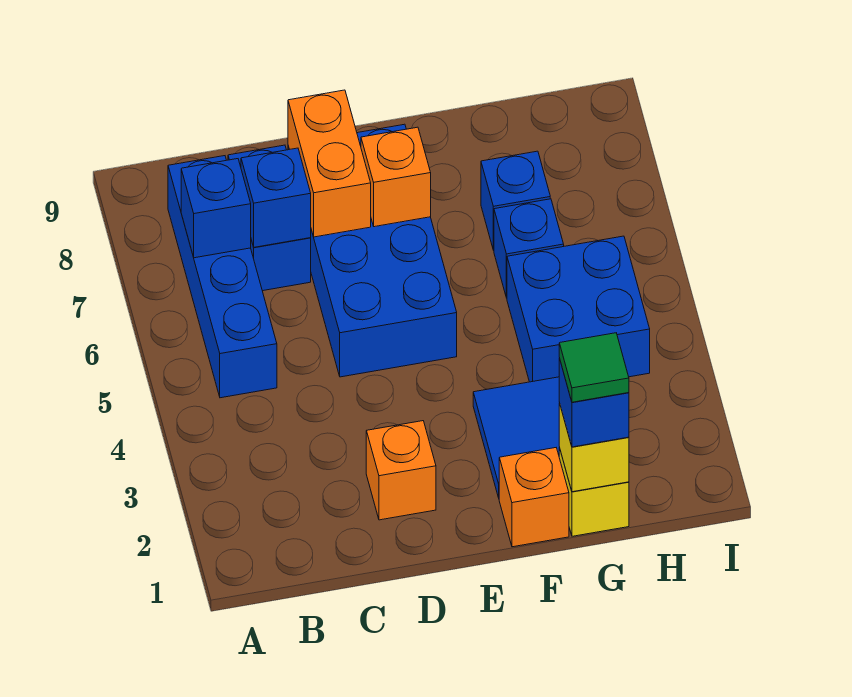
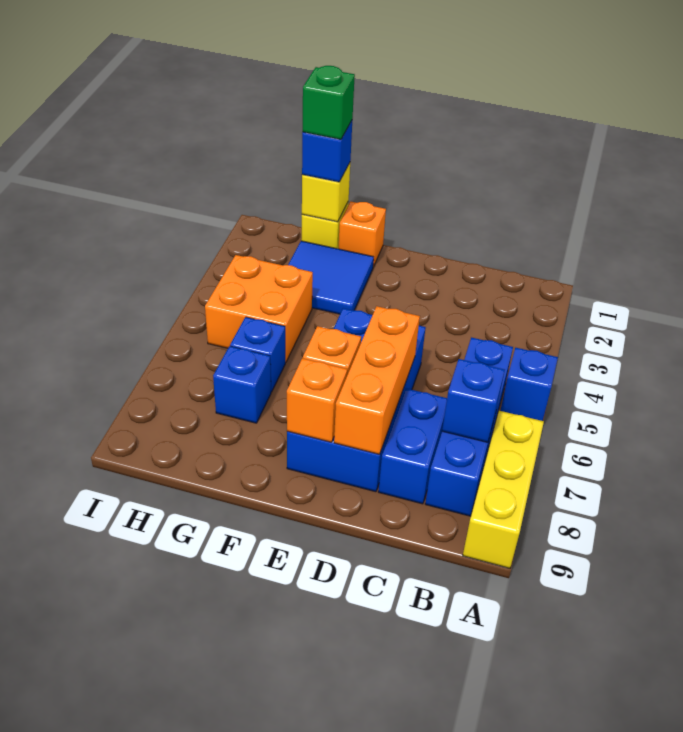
none -> yellow brick A7:A9 level 1
blue brick C7 level 2 -> blue brick A5 level 1
orange brick D2 level 1 -> orange brick E8 level 2
orange brick D7:D8 level 2 -> orange brick D6:D8 level 2
green tile G1 level 4 -> green brick G1 level 4
blue brick G4:H5 level 1 -> orange brick G4:H5 level 1

